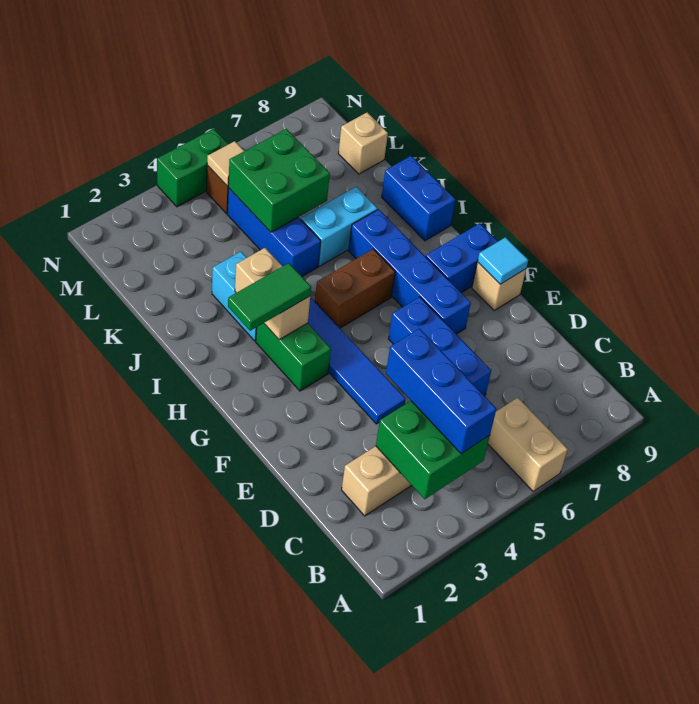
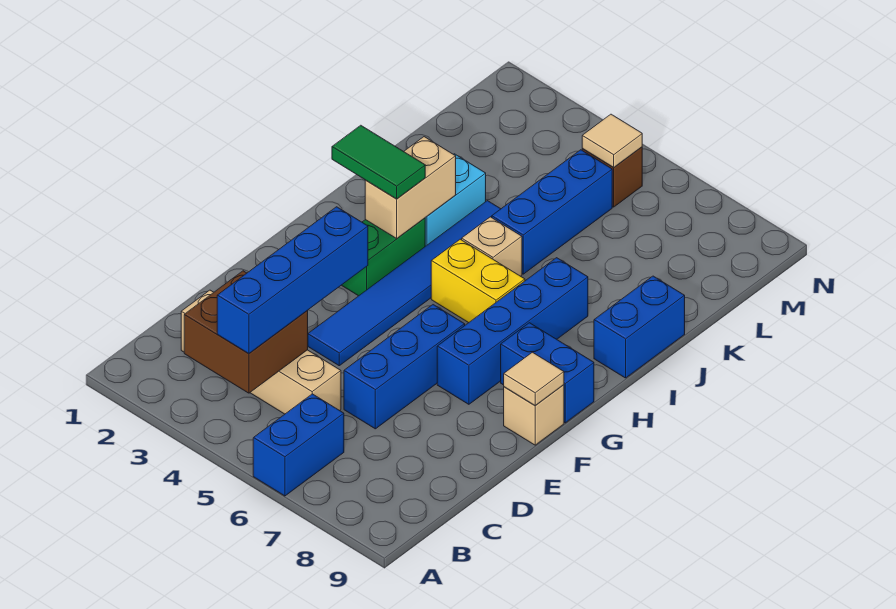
tan brick A6:B6 level 1 -> blue brick A6:B6 level 1
green brick B3:C4 level 2 -> brown brick B3:C4 level 2
blue brick B4:D4 level 3 -> blue brick B4:E4 level 3
cyan tile F9 level 2 -> tan tile F9 level 2
brown brick H5:H6 level 1 -> yellow brick H5:H6 level 1
cyan brick J6:J7 level 1 -> none
green brick K5:L6 level 2 -> none
tan brick L9 level 1 -> tan brick I5 level 1
green brick N4:N5 level 1 -> none

